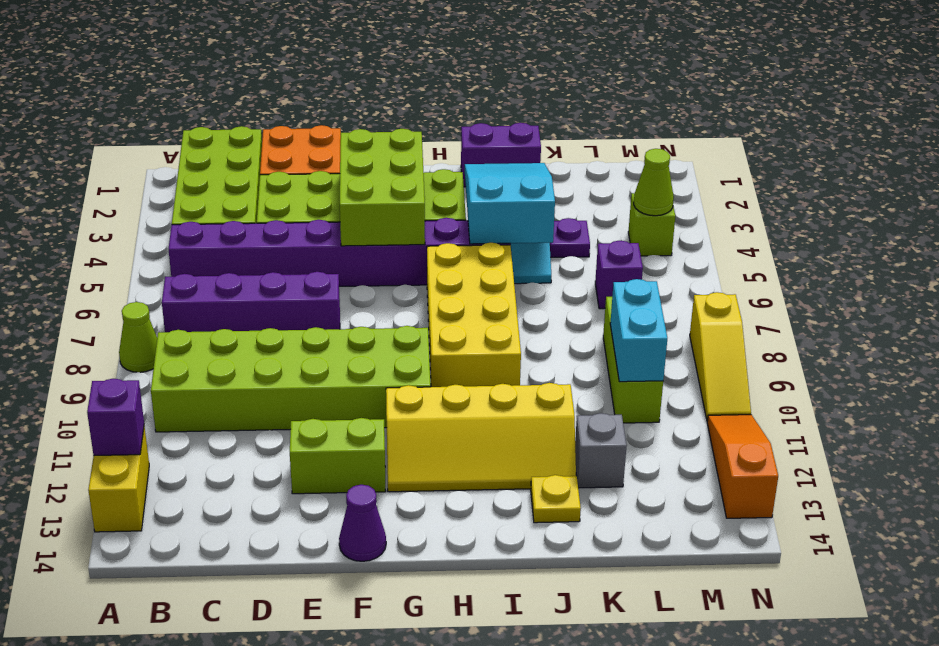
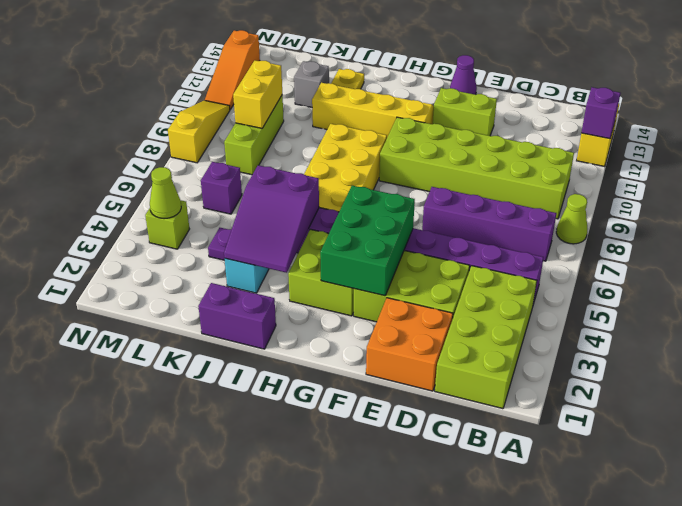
lime brick F3:G5 level 2 -> green brick F3:G5 level 2
cyan slope I3:J5 level 2 top 5 -> purple slope I3:J5 level 2 top 5
cyan brick L9:L10 level 2 -> yellow brick L9:L10 level 2

